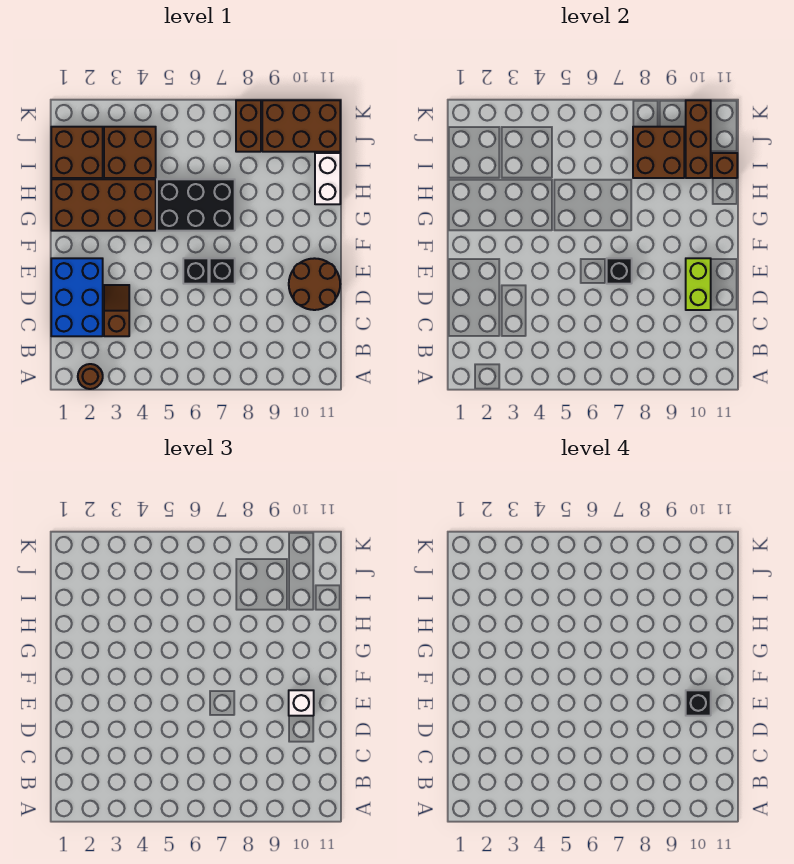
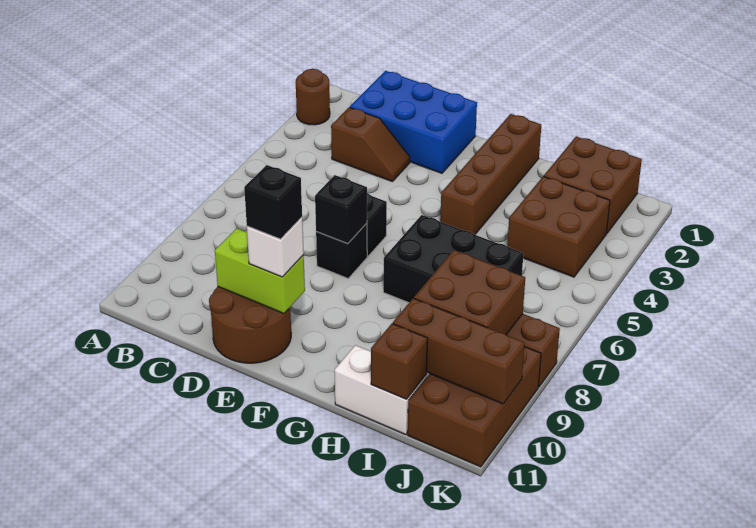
brown brick G1:H4 level 1 -> brown brick G1:G4 level 1
black brick G5:H7 level 1 -> black brick G6:I7 level 1

